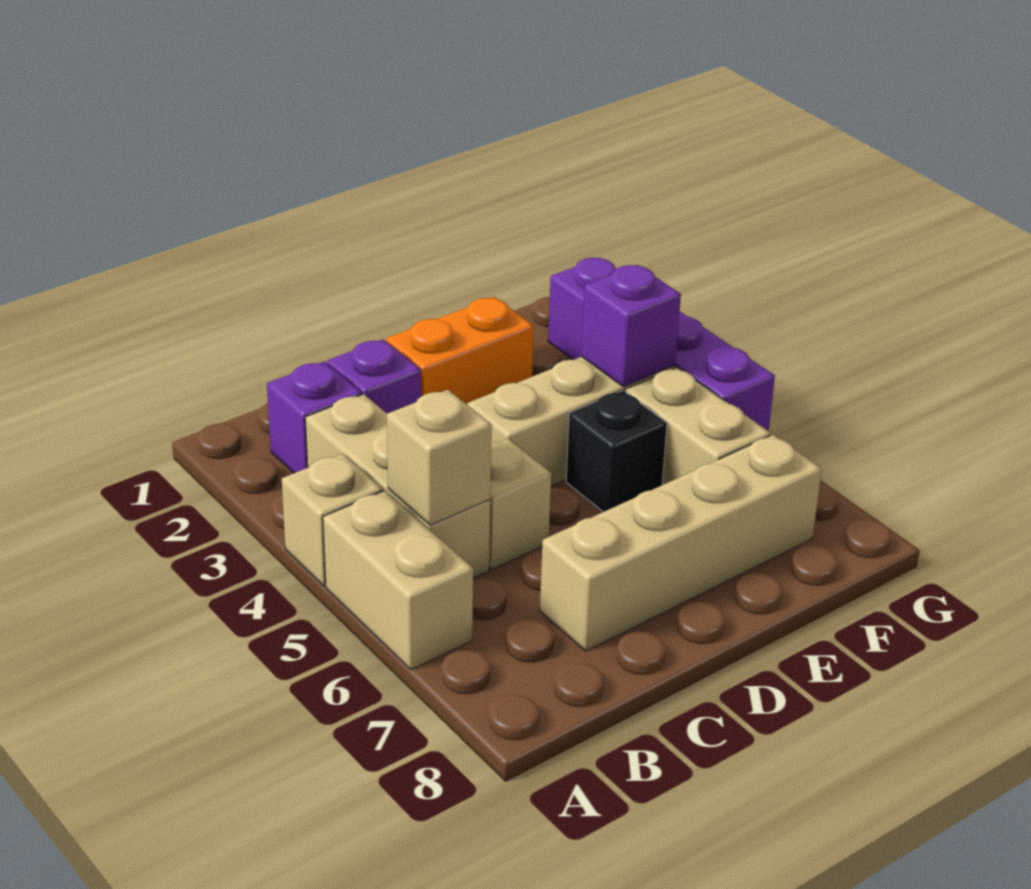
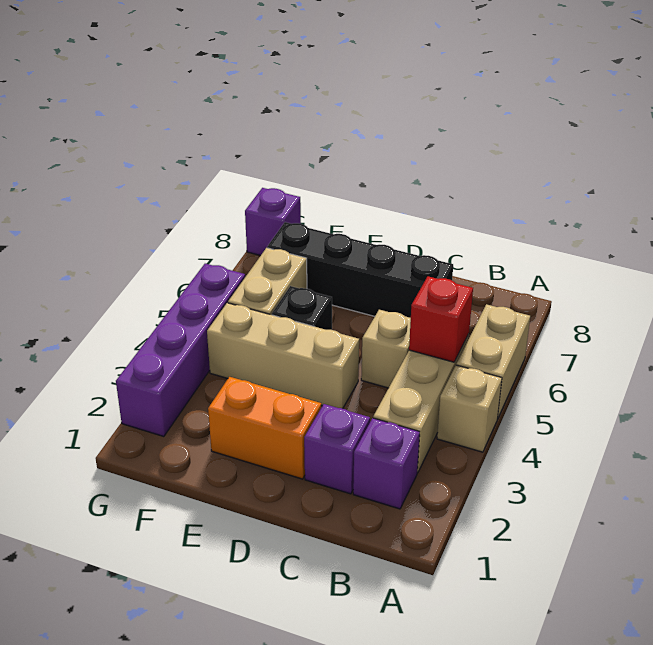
tan brick B5 level 2 -> red brick B5 level 2
tan brick C7:F7 level 1 -> black brick C7:F7 level 1
purple brick F4 level 2 -> purple brick G8 level 1

